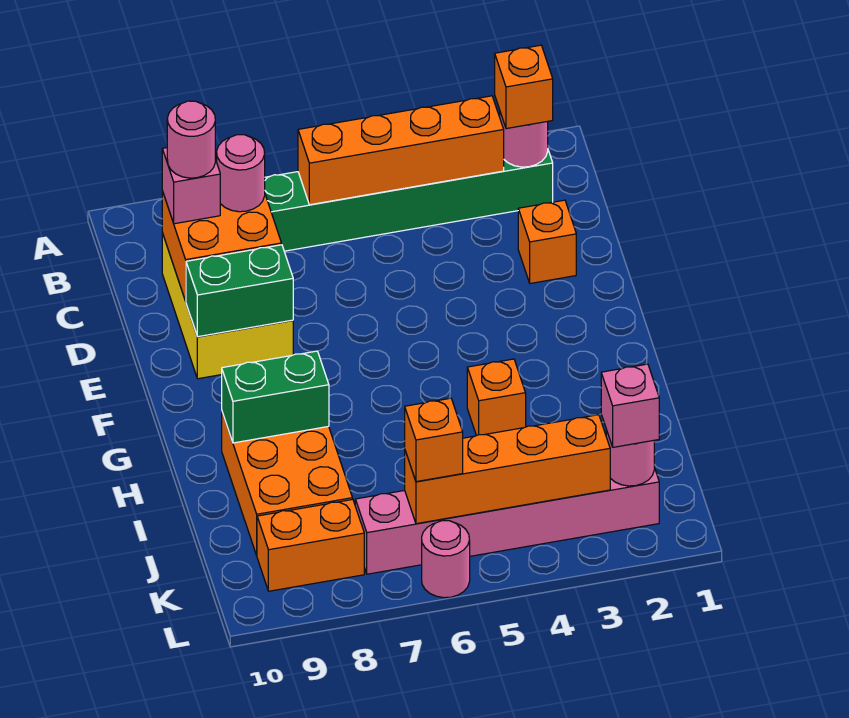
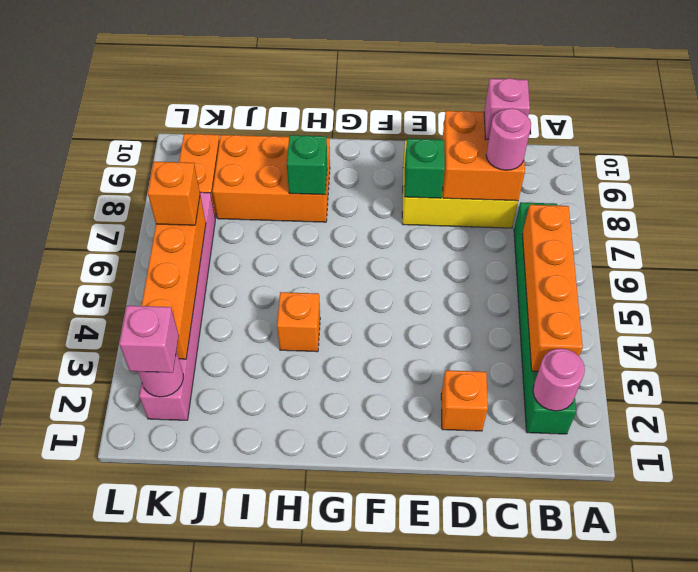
orange brick B2 level 3 -> none
pink round brick C9 level 4 -> none
green brick E8:E9 level 2 -> green brick E8 level 2
green brick H8:H9 level 2 -> green brick H8 level 2
pink round brick L6 level 1 -> none

